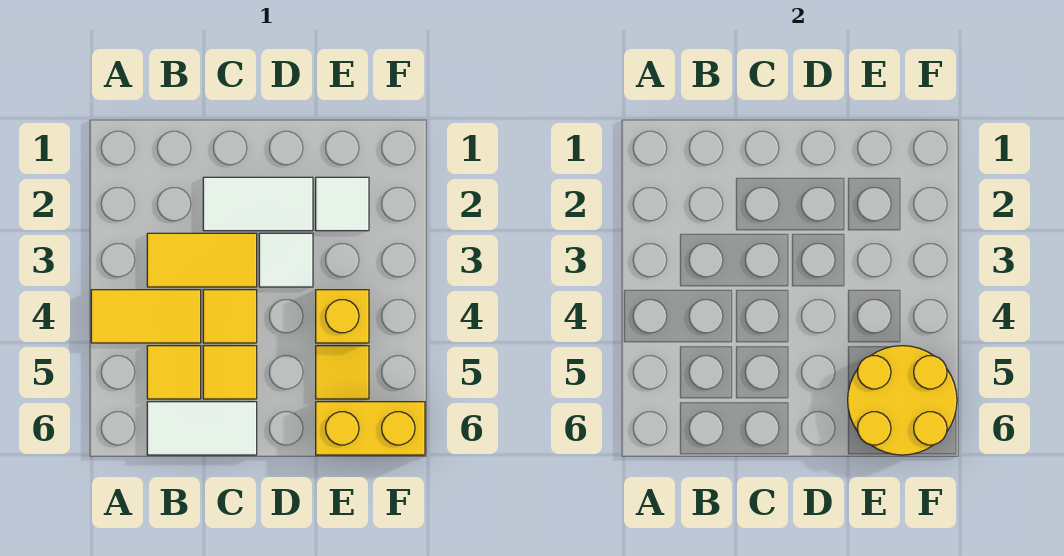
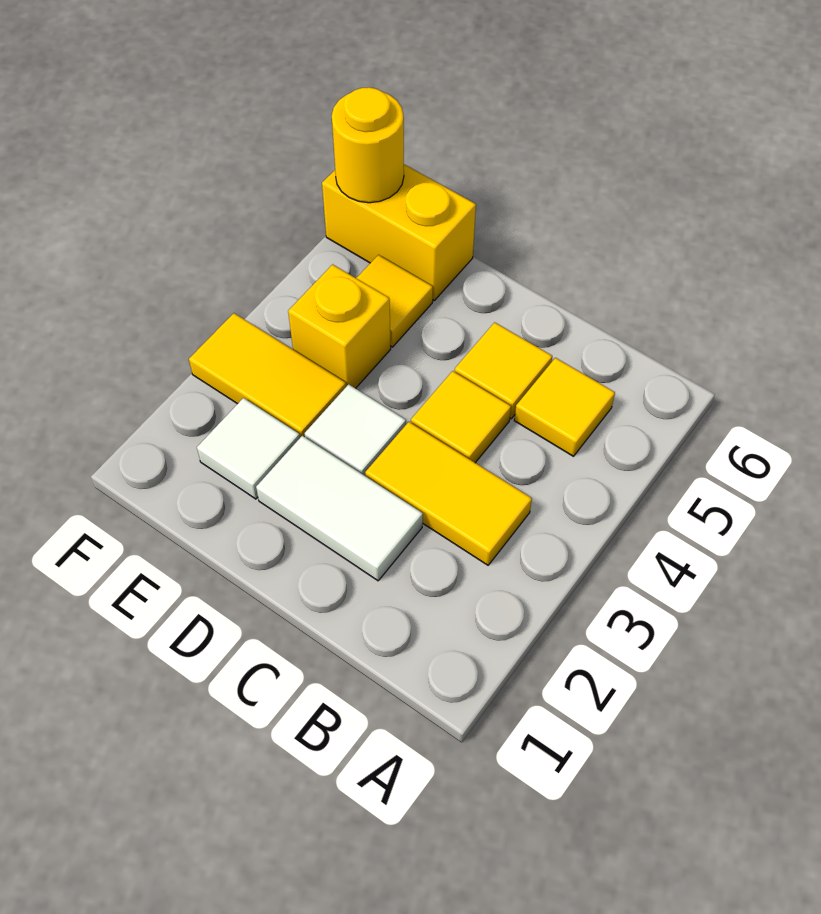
yellow tile A4:B4 level 1 -> yellow tile E3:F3 level 1
white tile B6:C6 level 1 -> none
yellow round brick E5:F6 level 2 -> yellow round brick F6 level 2

